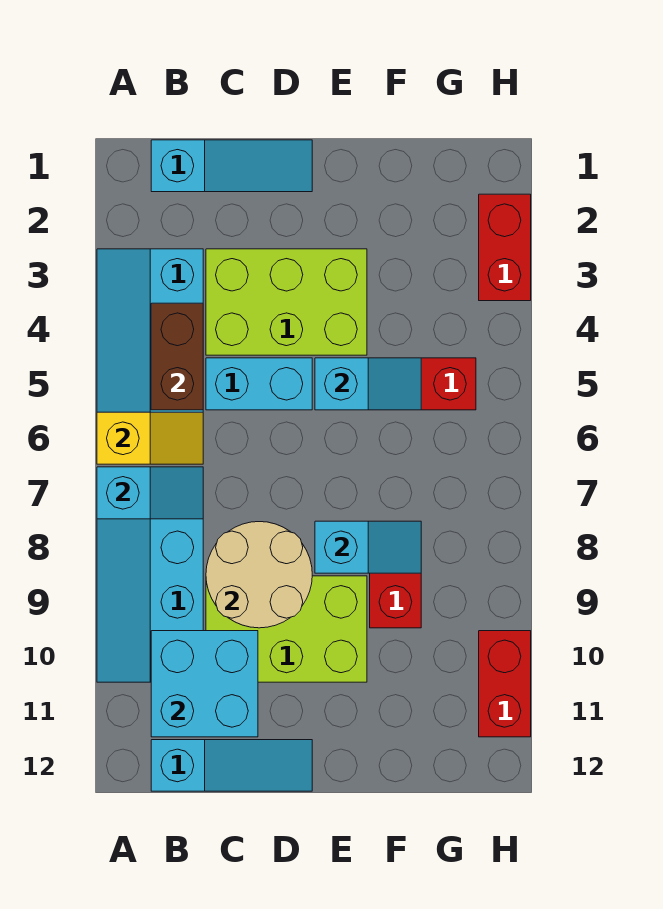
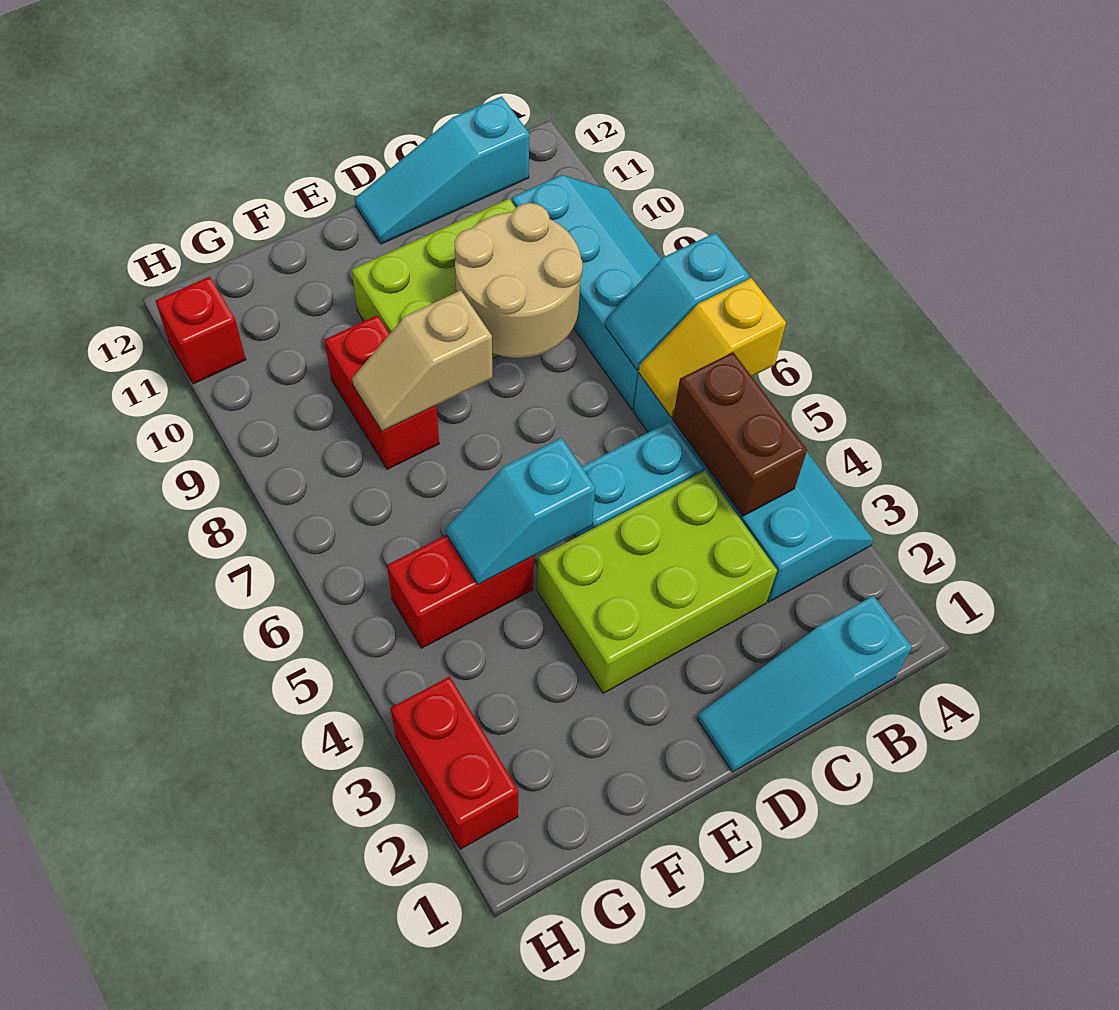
cyan brick B10:C11 level 2 -> none
cyan slope E8:F8 level 2 top E -> tan slope E8:F8 level 2 top E
red brick H10:H11 level 1 -> red brick H11 level 1

